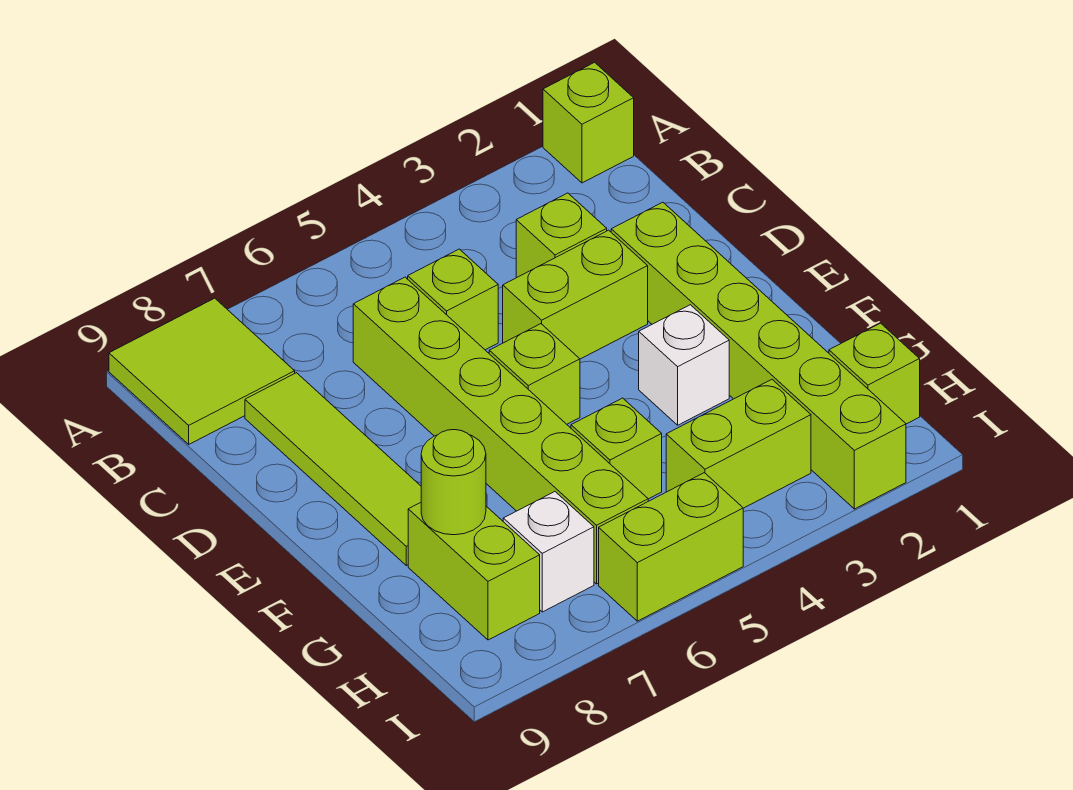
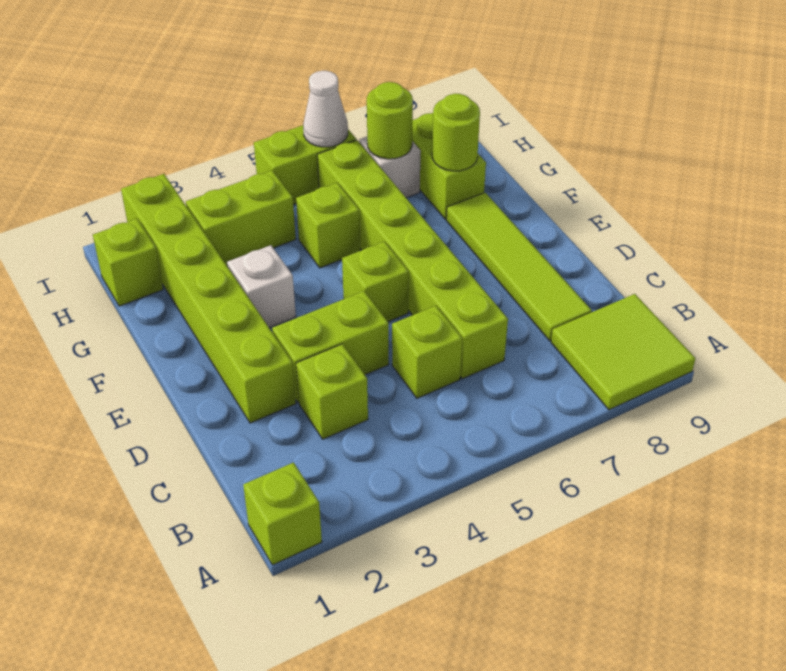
none -> lime round brick H7 level 2
none -> white cone I6 level 2

